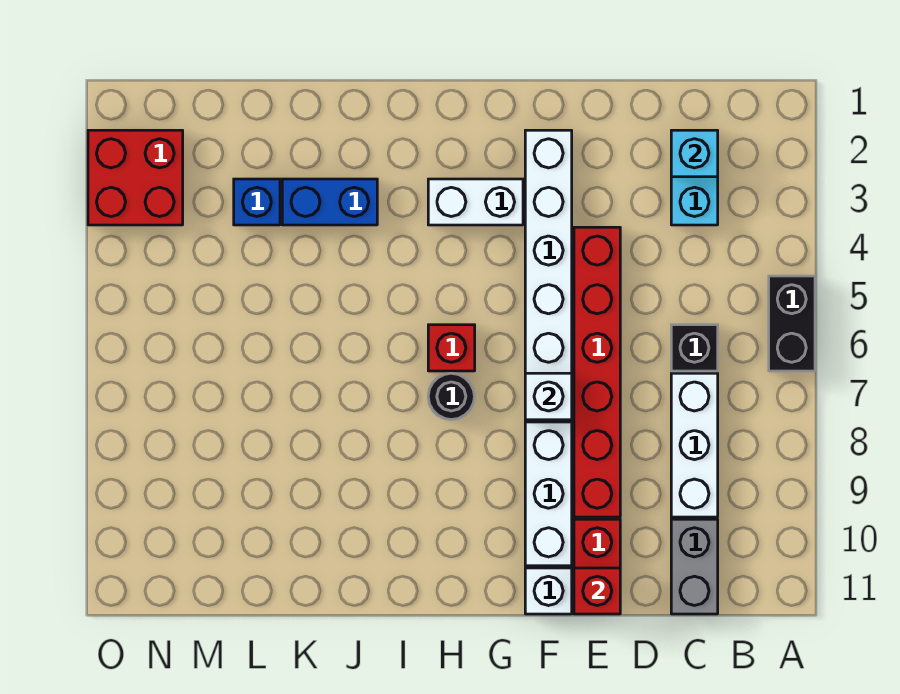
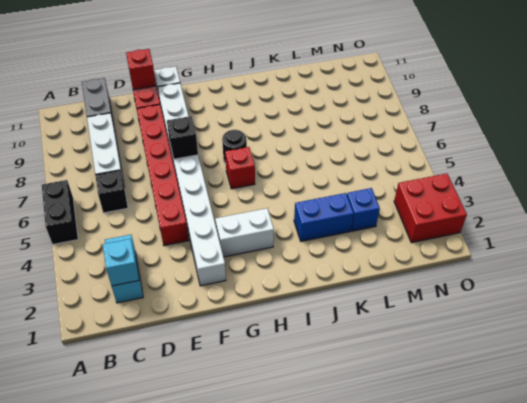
white brick F7 level 2 -> black brick F7 level 2

